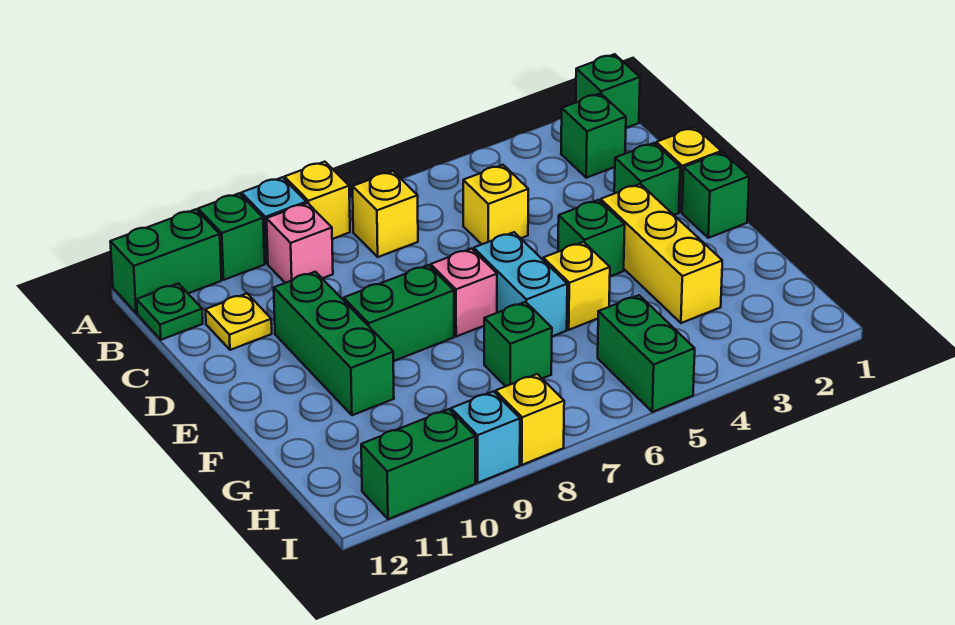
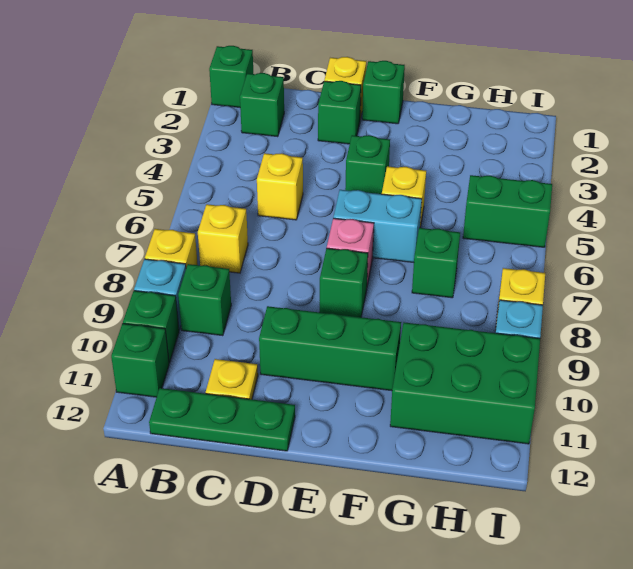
green brick A11:A12 level 1 -> green brick A11 level 1
pink brick B9 level 1 -> green brick B9 level 1
green plate B12 level 1 -> green plate B12:D12 level 1
yellow brick E3:G3 level 1 -> none
green brick E8:E9 level 1 -> green brick E8 level 1
green brick I10:I11 level 1 -> green brick G10:I11 level 1

